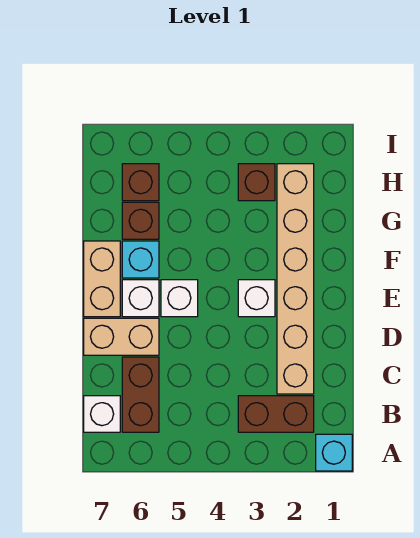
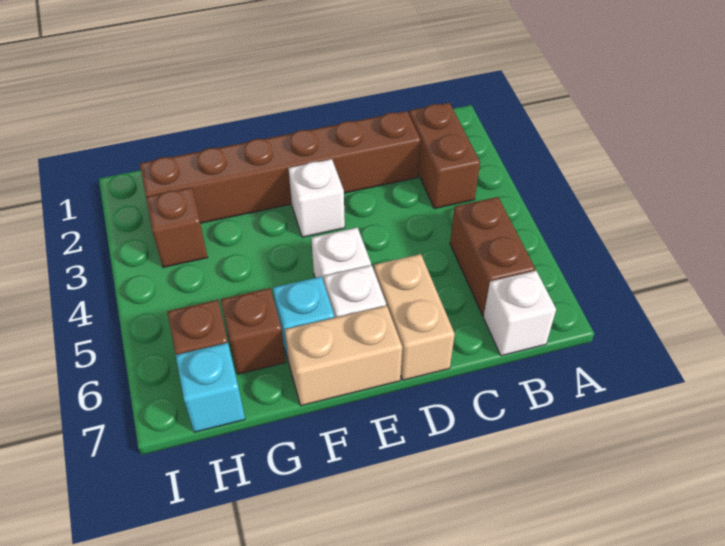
cyan brick A1 level 1 -> cyan brick H7 level 1
brown brick B6:C6 level 1 -> brown brick B5:B6 level 1
tan brick C2:H2 level 1 -> brown brick C2:H2 level 1

